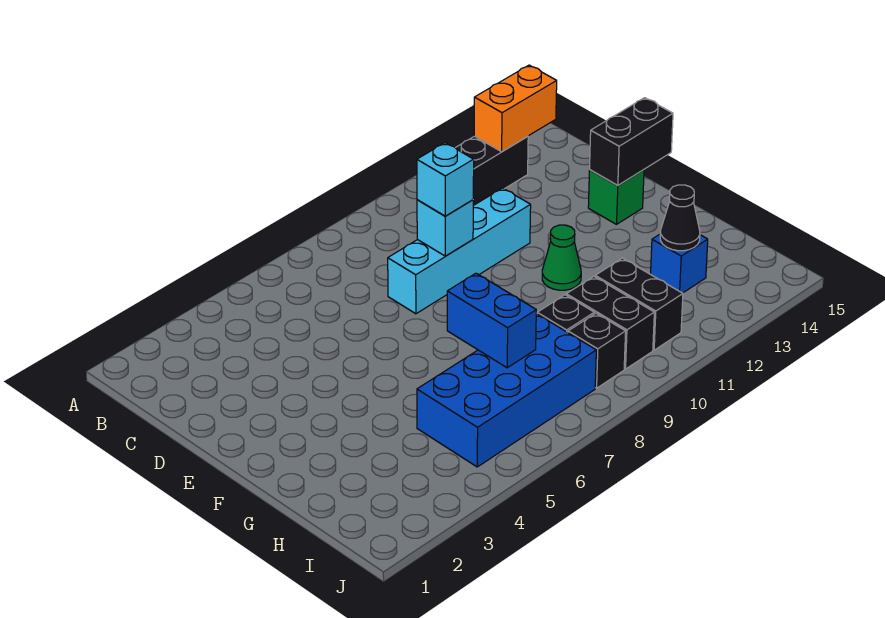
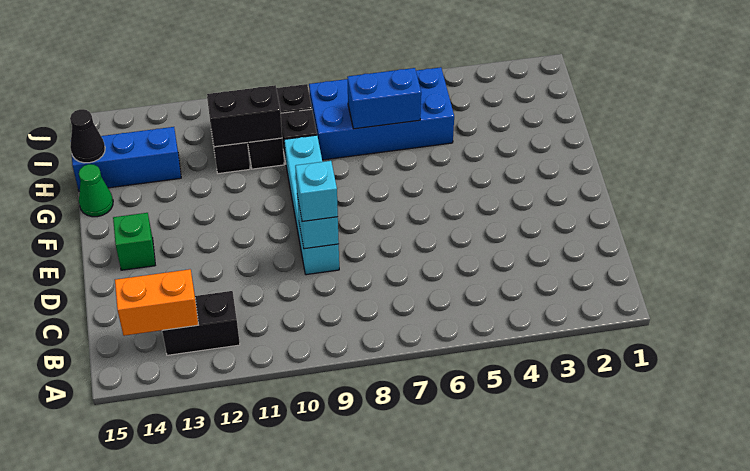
cyan brick D8:D11 level 1 -> cyan brick D9:G9 level 1
black brick E14:E15 level 2 -> black brick H10:H11 level 2
green cone F11 level 1 -> green cone G15 level 1
blue brick G7:H7 level 2 -> blue brick H6:H7 level 2
blue brick H13 level 1 -> blue brick H13:H15 level 1
black cone H13 level 2 -> black cone H15 level 2

